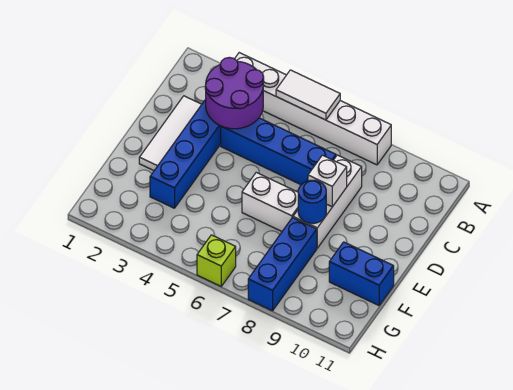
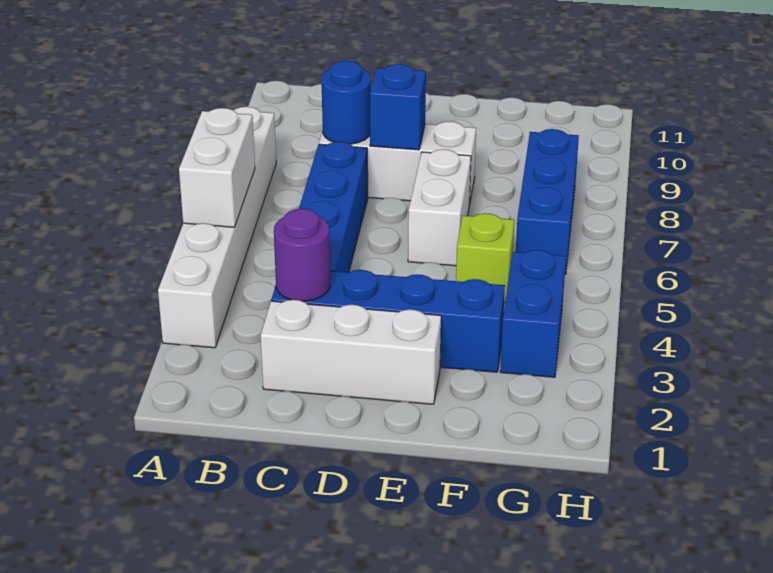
white tile A5:A6 level 2 -> white brick A5:A6 level 2
purple round brick B3:C4 level 2 -> purple round brick C3 level 2
white tile C2:E2 level 1 -> white brick C2:E2 level 1
white brick D8 level 2 -> blue brick D8 level 2
blue round brick E8 level 2 -> blue round brick C8 level 2
blue brick F8:H8 level 1 -> blue brick G6:G8 level 1
blue brick F10:F11 level 1 -> blue brick G3:G4 level 1
lime brick H6 level 1 -> lime brick F5 level 1

